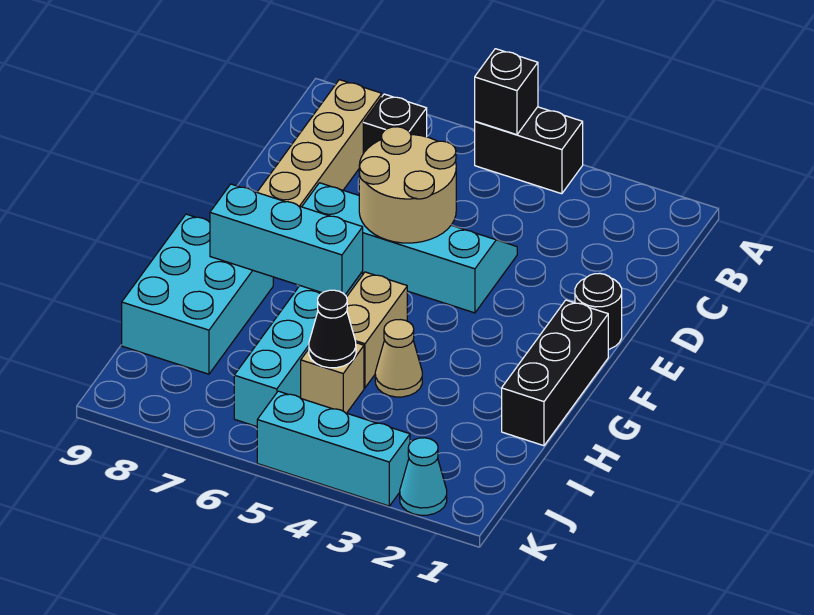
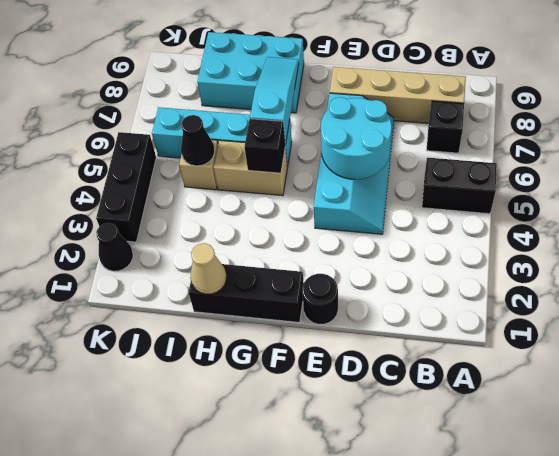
black brick A4:A5 level 1 -> black brick A5:B5 level 1
black brick A5 level 2 -> black brick G5 level 2
tan round brick D5:E6 level 2 -> cyan round brick D5:E6 level 2
cyan brick G6:G8 level 2 -> cyan slope G6:G8 level 2 top 6
tan cone H4 level 1 -> tan cone H1 level 2
cyan cone K2 level 1 -> black cone K2 level 1
cyan brick K3:K5 level 1 -> black brick K3:K5 level 1

